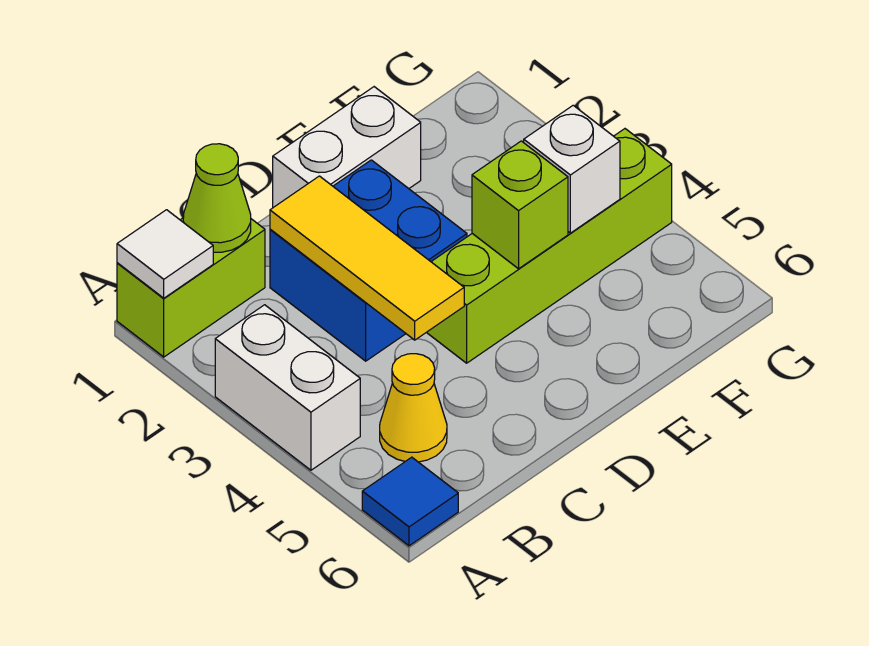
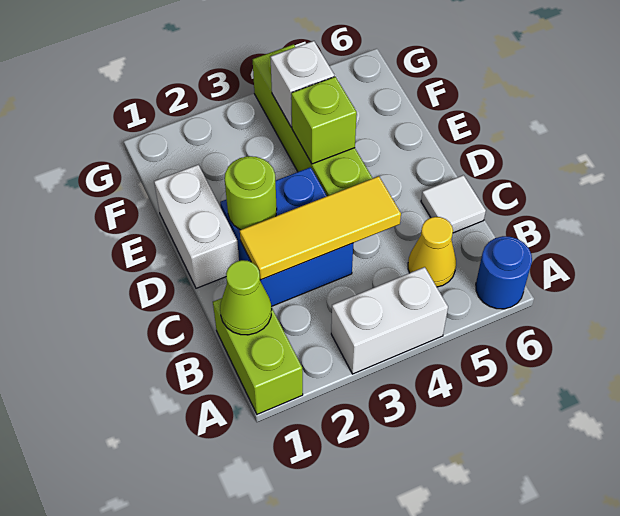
white tile A1 level 2 -> white tile C6 level 1
blue tile A6 level 1 -> blue round brick A6 level 1
none -> lime round brick D2 level 2

